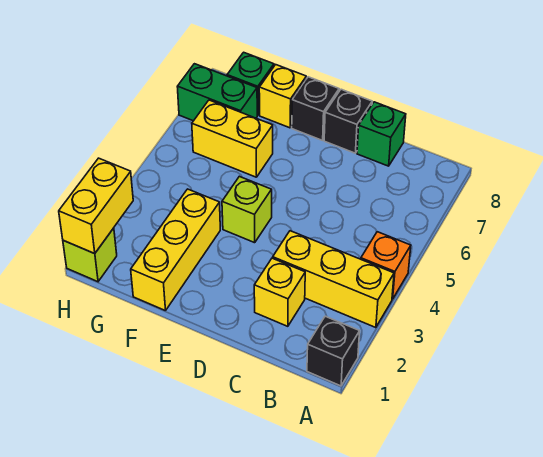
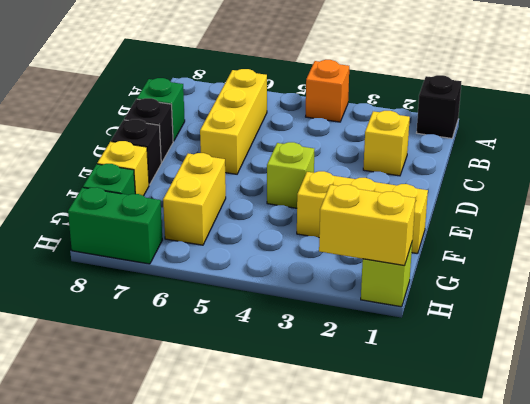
yellow brick A3:C3 level 1 -> yellow brick B6:D6 level 1
green brick G7:H7 level 1 -> green brick H7:H8 level 1

